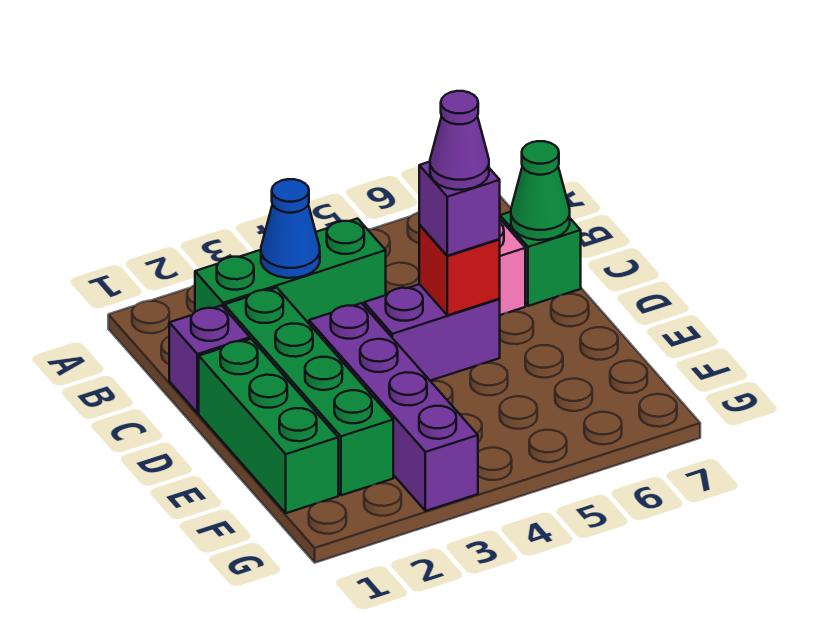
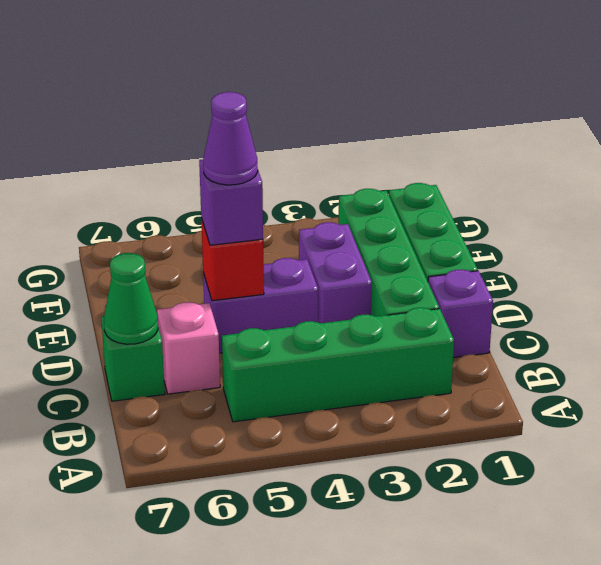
green brick B2:B4 level 1 -> green brick B2:B5 level 1
blue cone B3 level 2 -> none
purple brick D3:G3 level 1 -> purple brick D3:E3 level 1

